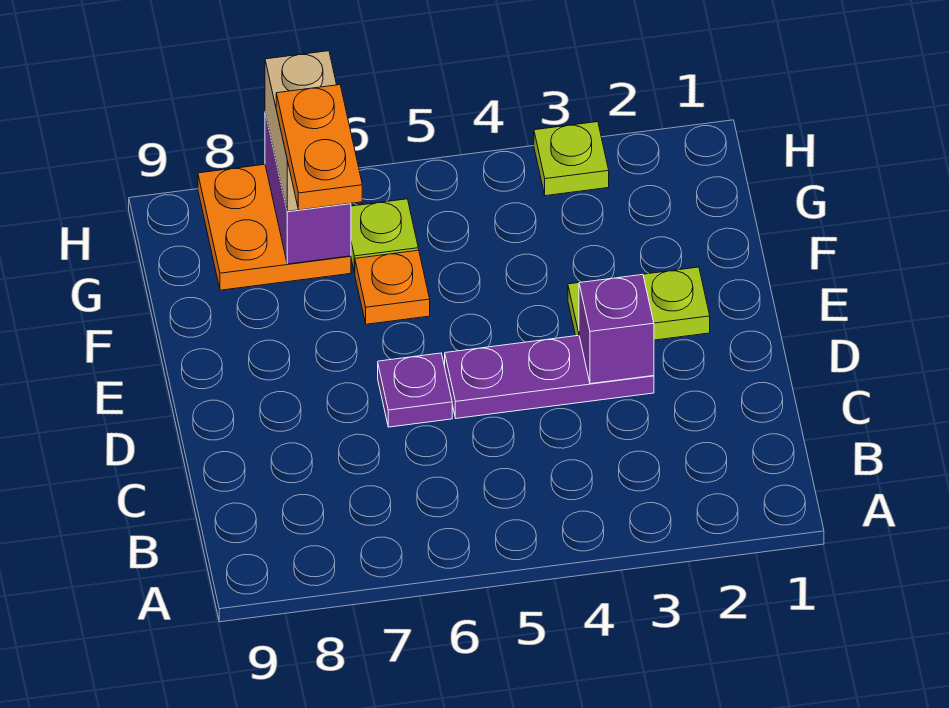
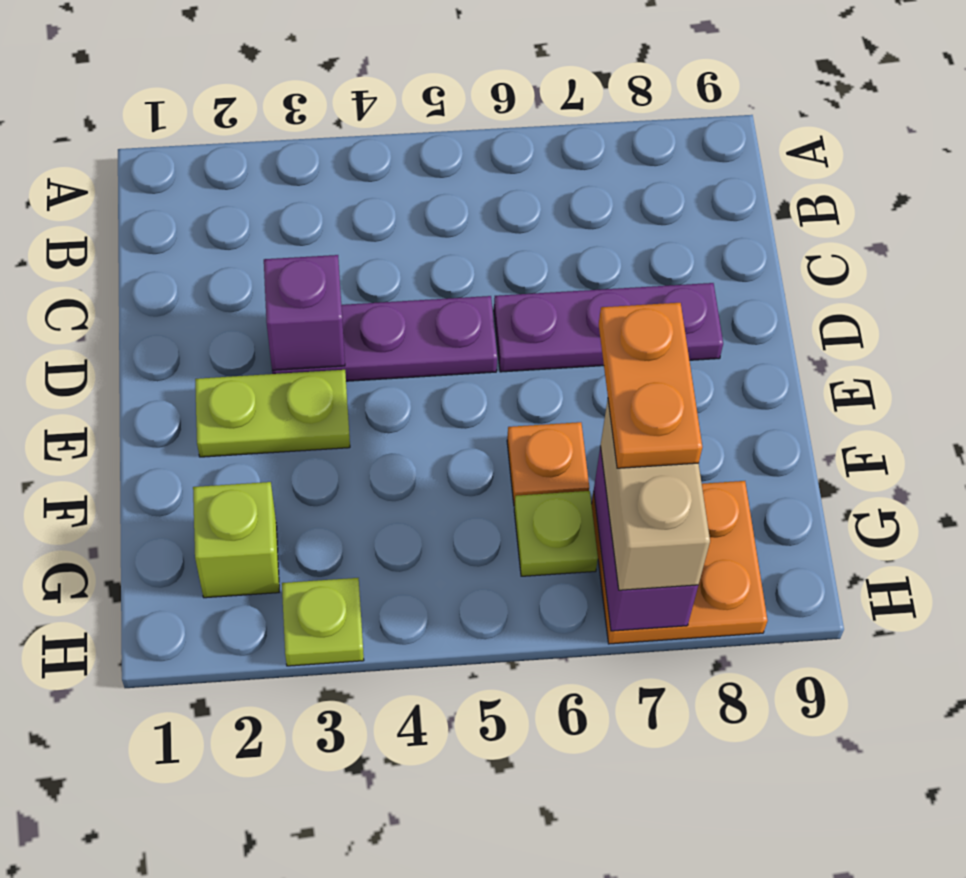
purple plate D6 level 1 -> purple plate D6:D8 level 1
none -> lime brick G2 level 1

